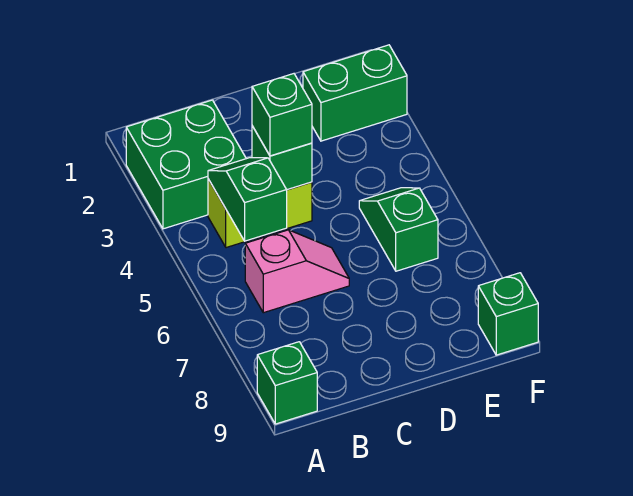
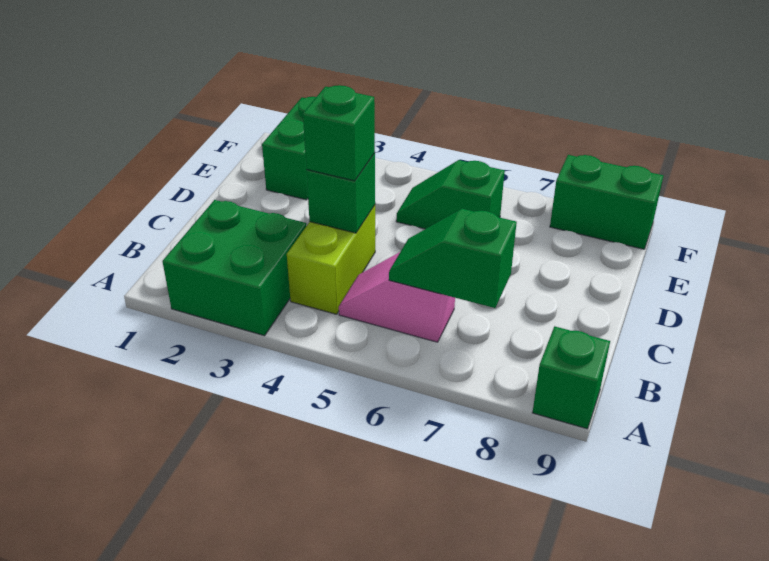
green slope B4:B5 level 2 top 5 -> green slope B6:B7 level 2 top 7
pink slope B6:C6 level 1 top B -> pink slope B5:B6 level 1 top 6
green brick F9 level 1 -> green brick F8:F9 level 1

